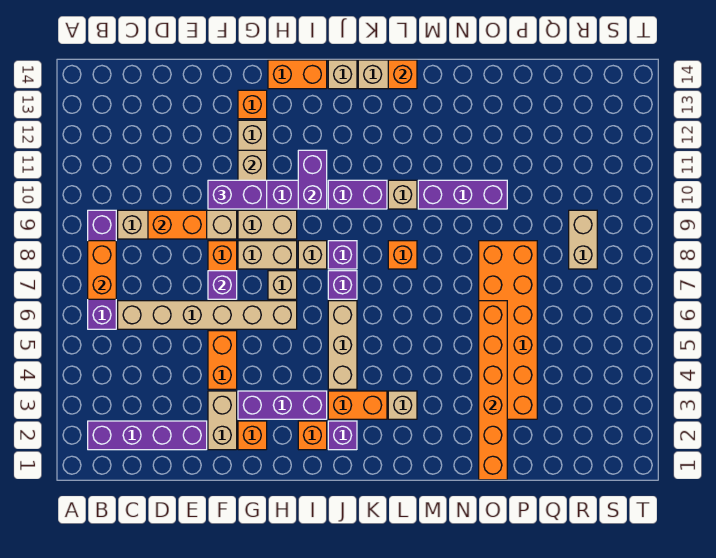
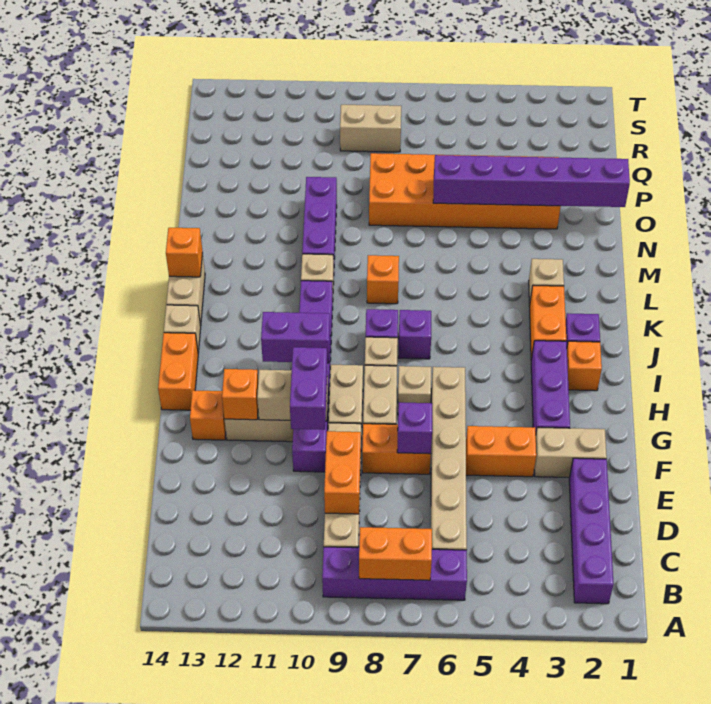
orange brick G2 level 1 -> orange brick G12 level 2
tan brick J4:J6 level 1 -> none
orange brick O1:O6 level 2 -> purple brick O1:O6 level 2

